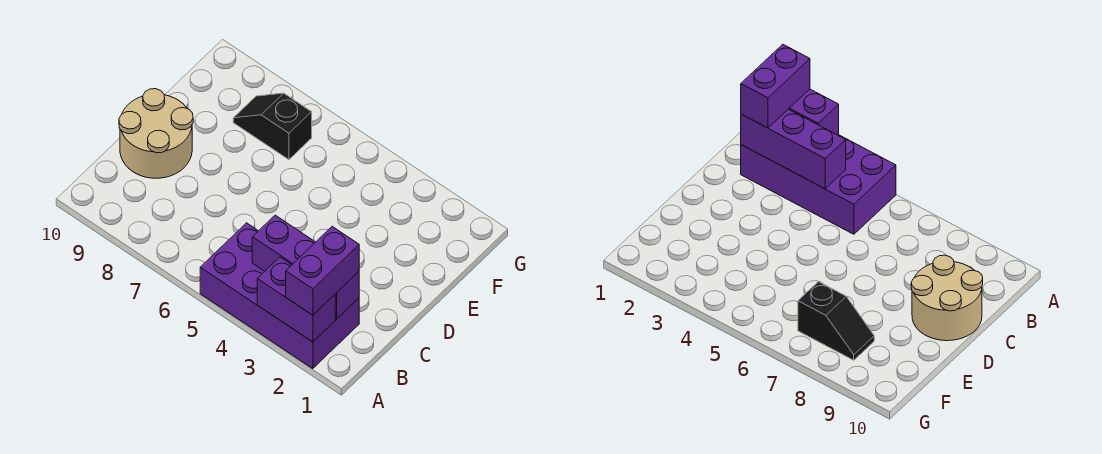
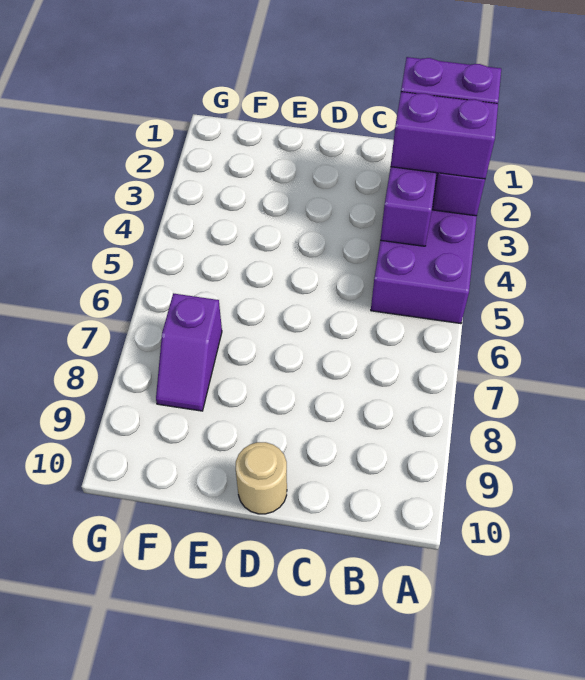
none -> purple brick A3:B3 level 3
tan round brick C9:D10 level 1 -> tan round brick D10 level 1
black slope F7:F8 level 1 top 7 -> purple slope F7:F8 level 1 top 7

